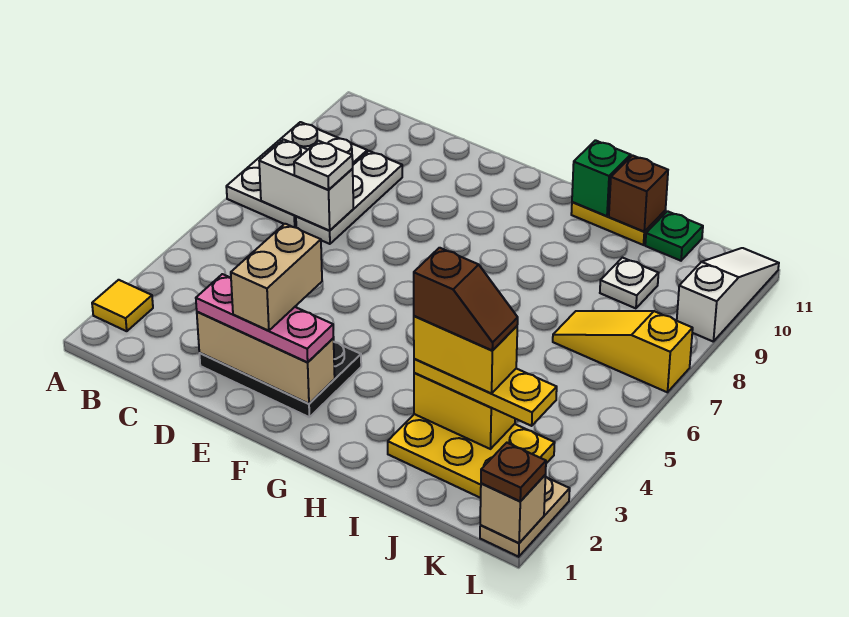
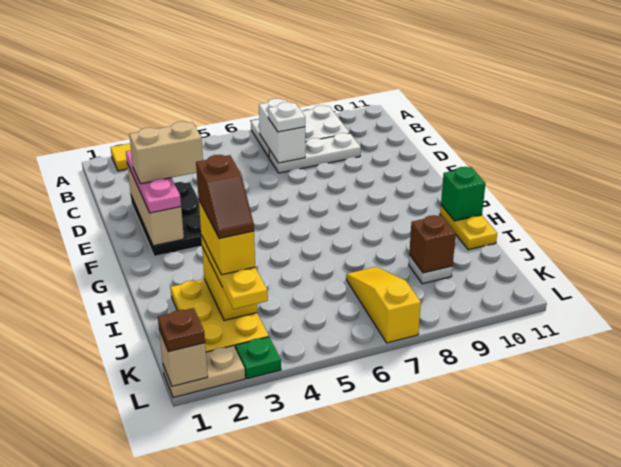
brown brick I11 level 2 -> brown brick J9 level 2
green plate J11 level 1 -> green plate L3 level 1
white slope L9:L11 level 1 top 9 -> none

